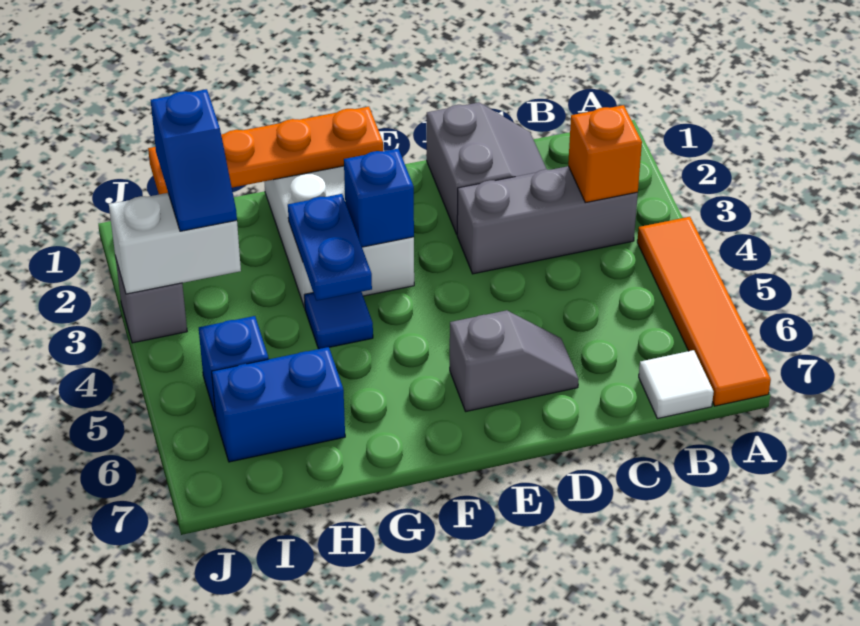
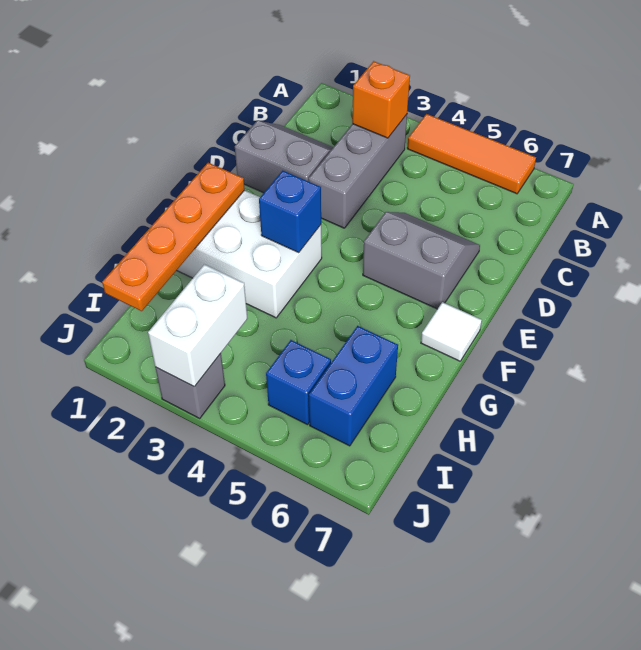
orange tile A4:A7 level 1 -> orange tile A4:A6 level 1
white tile B7 level 1 -> white tile F7 level 1
grey slope D6:E6 level 1 top E -> grey slope D5:E6 level 1 top E
blue plate G3:G4 level 2 -> none
blue tile G4 level 1 -> none
blue slope I2:I3 level 3 top 2 -> none

